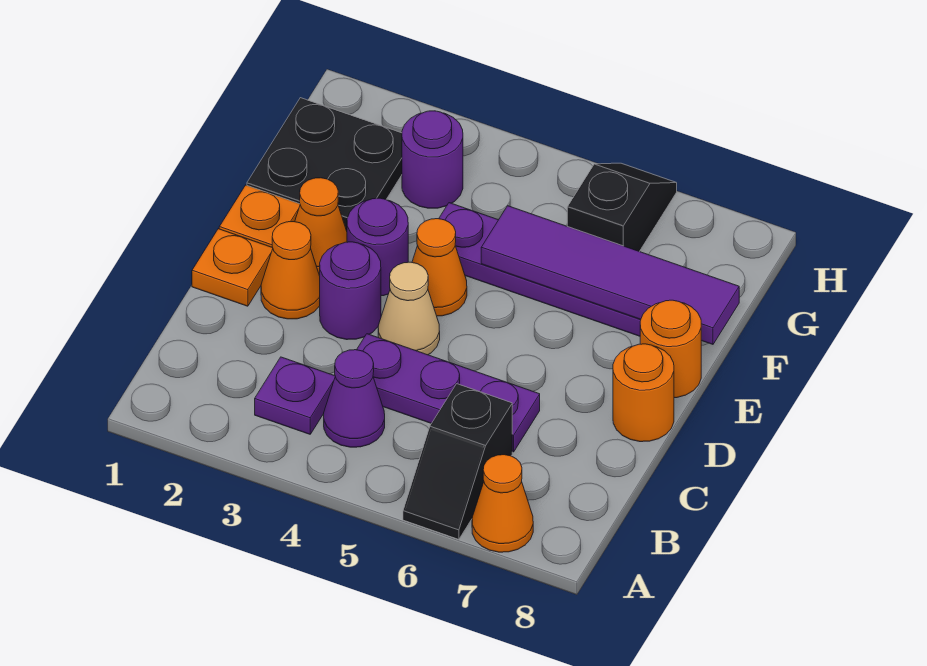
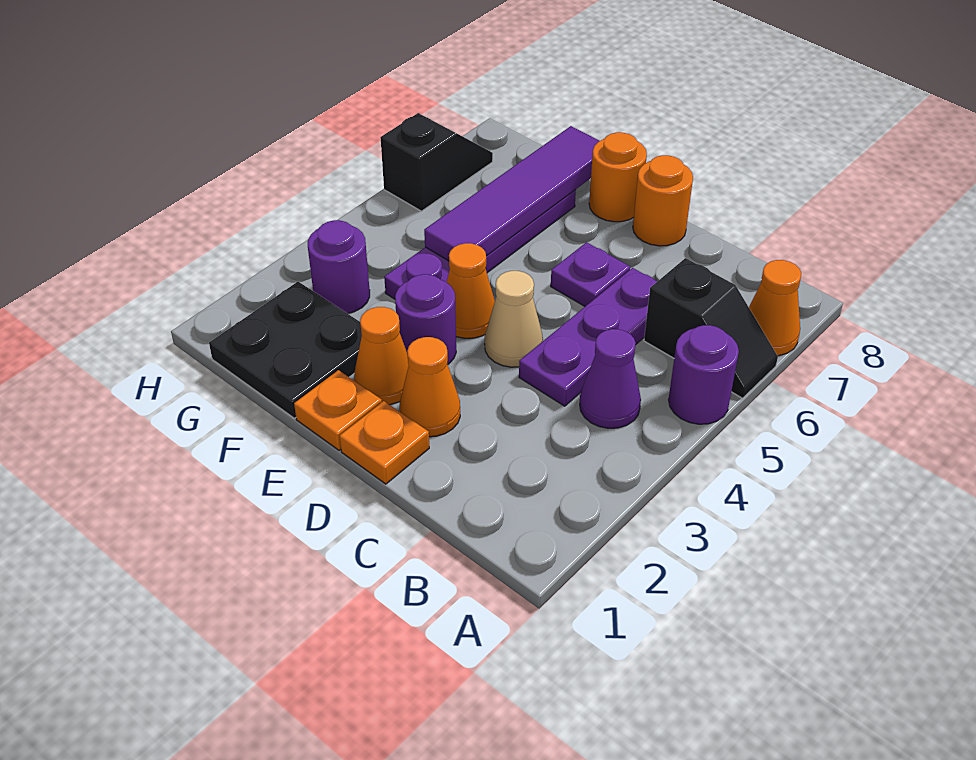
purple plate B3 level 1 -> purple plate D6 level 1
purple round brick D3 level 1 -> purple round brick A5 level 1
black slope G6:H6 level 1 top G -> black slope H6:H7 level 1 top 6

